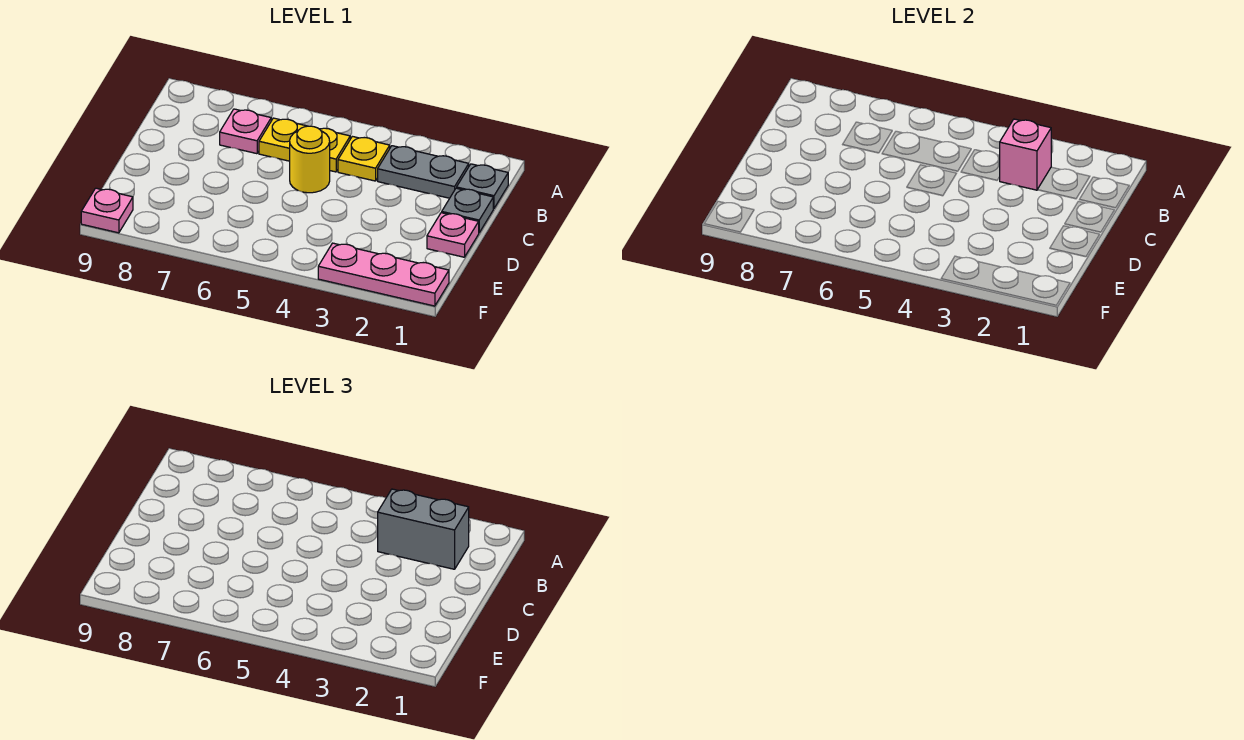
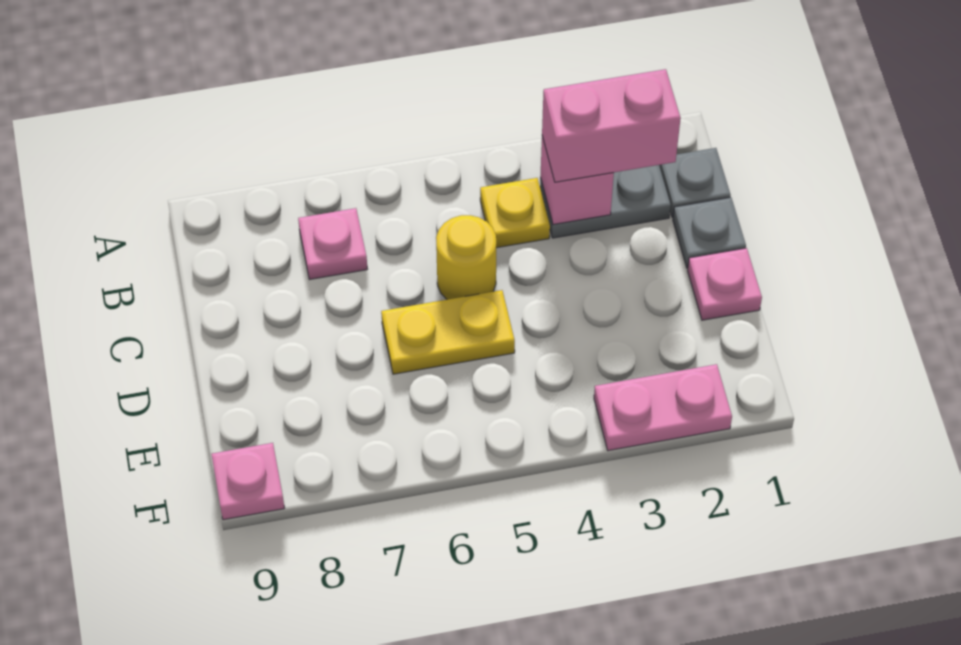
grey brick B2:B3 level 3 -> pink brick B2:B3 level 3
yellow plate B5:B6 level 1 -> yellow plate D5:D6 level 1
pink plate F1:F3 level 1 -> pink plate F2:F3 level 1

